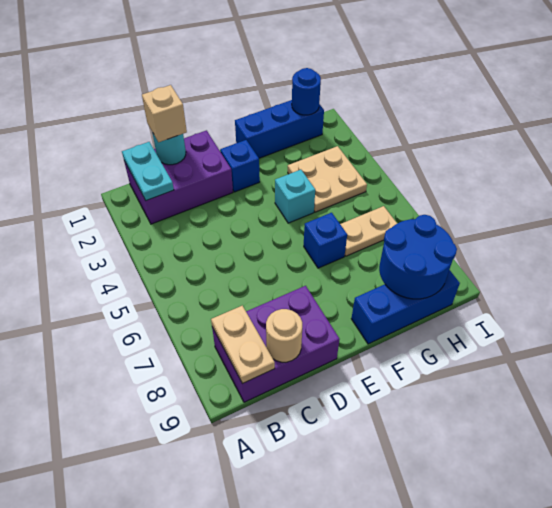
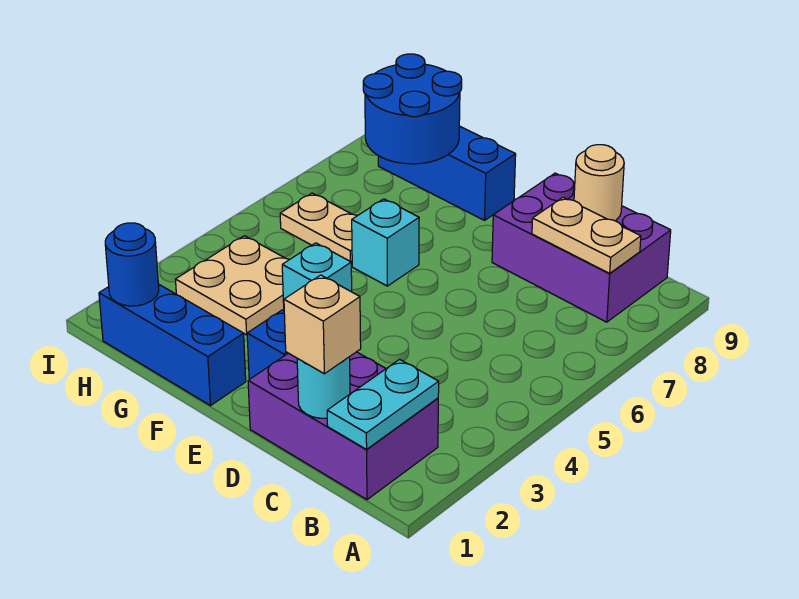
tan plate B8:B9 level 2 -> tan plate B8:C8 level 2
blue brick F6 level 1 -> cyan brick F6 level 1

